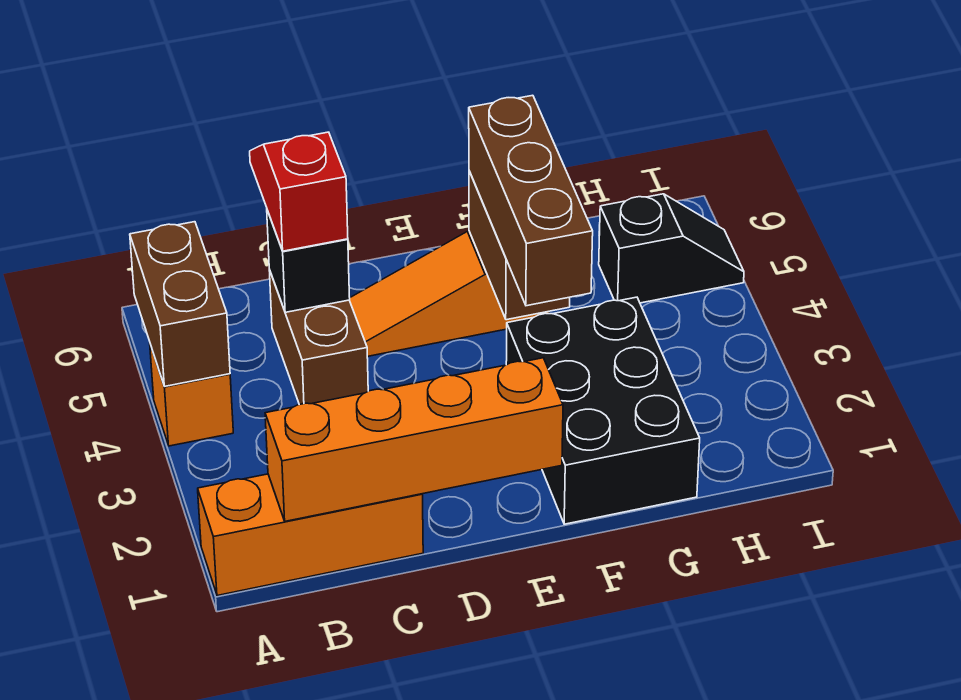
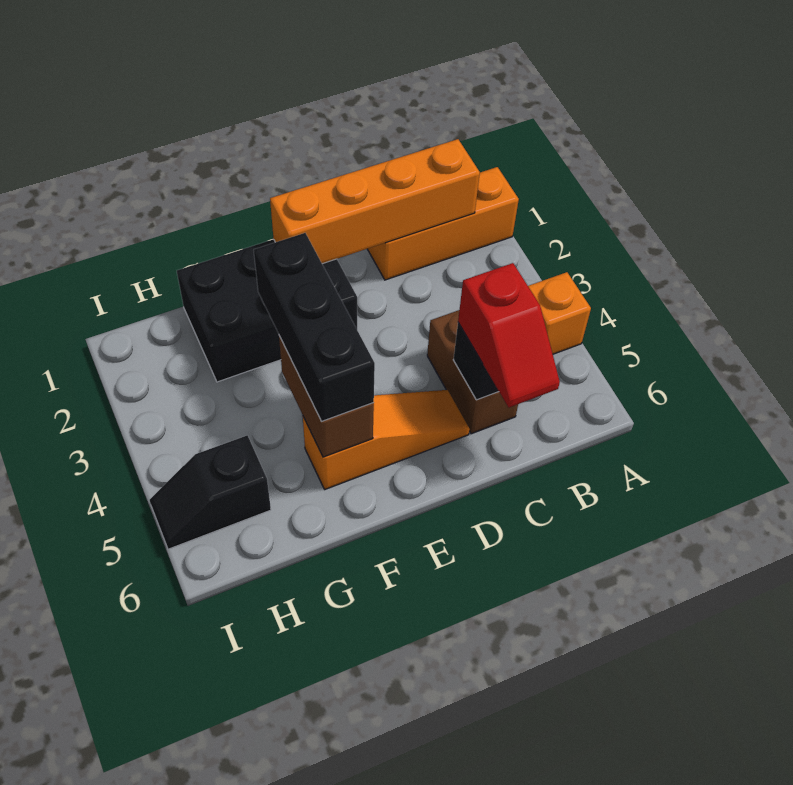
brown brick A4:A5 level 2 -> none
black brick F1:G3 level 1 -> black brick E1:G2 level 1
brown brick F3:F5 level 3 -> black brick F3:F5 level 3

